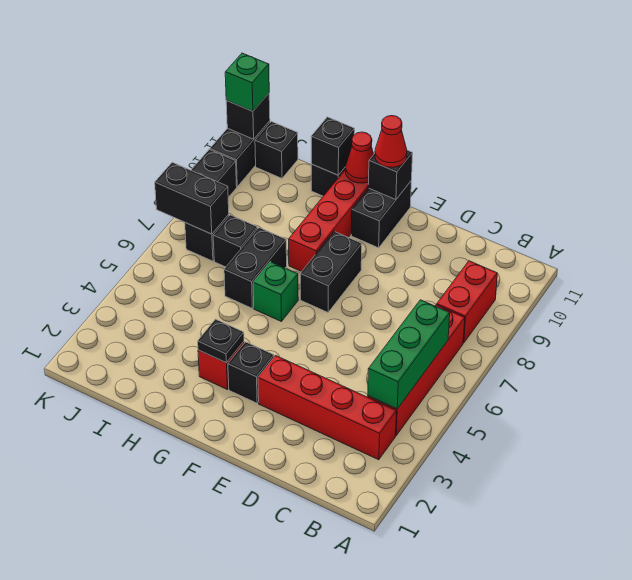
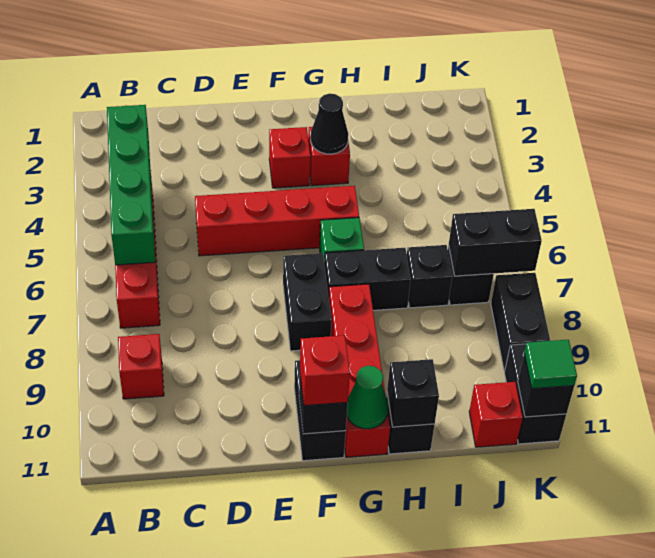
red brick B3:E3 level 1 -> red brick D5:G5 level 1
green brick B4:B6 level 2 -> green brick B3:B6 level 2
red brick B8:B9 level 1 -> red brick B9 level 1
black brick F3 level 1 -> red brick F3 level 1
red cone F11 level 3 -> red brick F11 level 3
black plate G3 level 2 -> black cone G3 level 2
red cone G11 level 2 -> green cone G11 level 2
black brick H6:H7 level 1 -> black brick G7:H7 level 1
black brick J11 level 1 -> red brick J11 level 1
green brick K11 level 3 -> green tile K11 level 3

